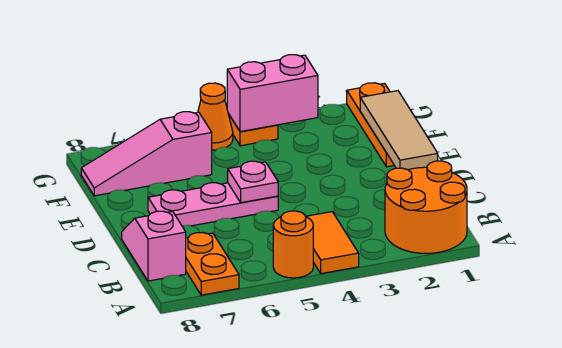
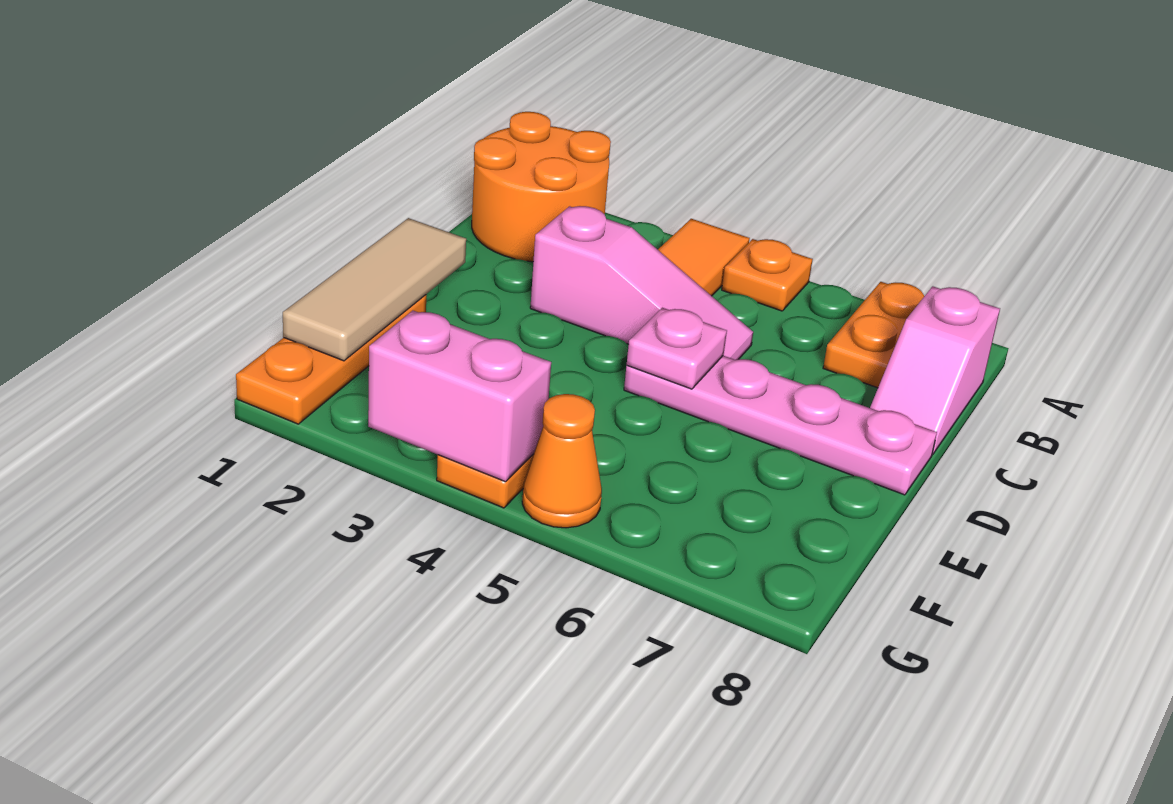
orange round brick A5 level 1 -> orange plate A5 level 1
pink plate D5:D7 level 1 -> pink plate D5:D8 level 1
pink slope F6:F8 level 1 top 6 -> pink slope C3:C5 level 1 top 3

